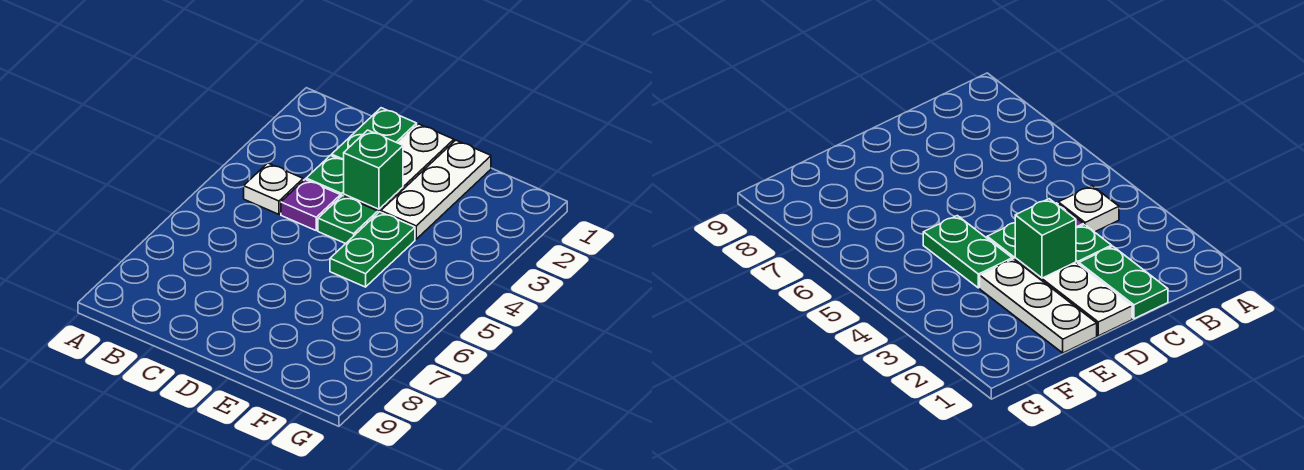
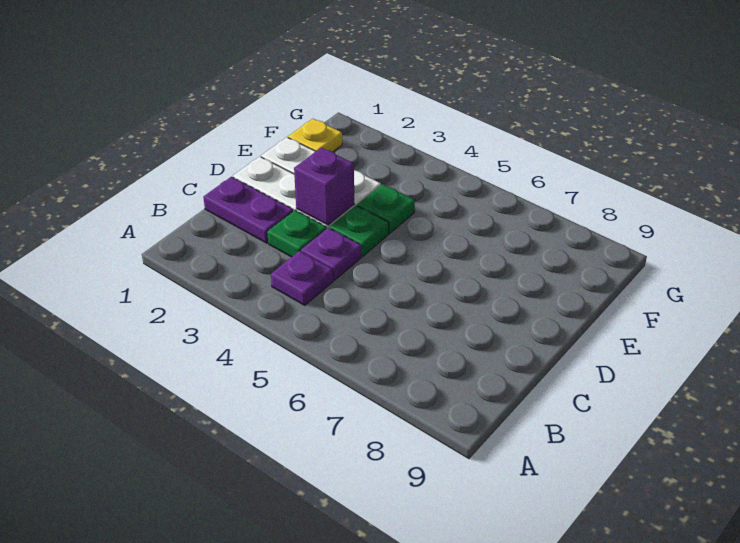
white plate B4 level 1 -> purple plate B4 level 1
green plate C1:C2 level 1 -> purple plate C1:C2 level 1
green brick D3 level 2 -> purple brick D3 level 2
green plate E4:E5 level 1 -> green plate E4 level 1
none -> yellow plate F1 level 1

